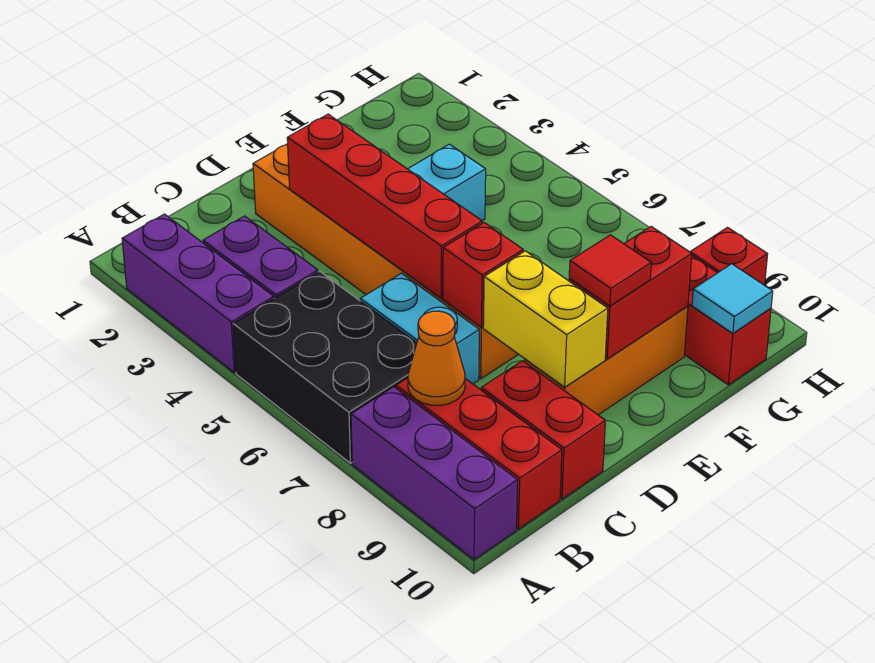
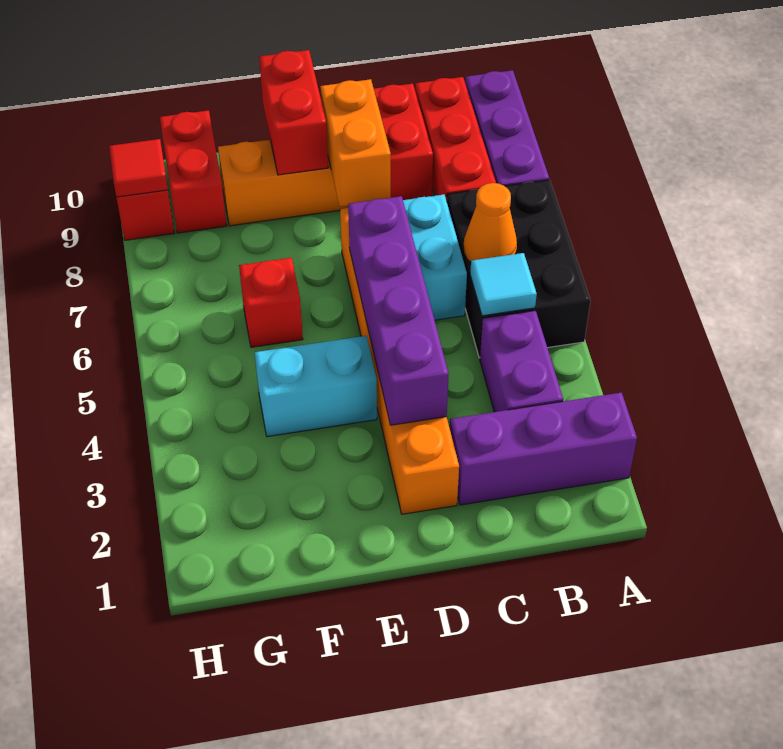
purple brick A2:A4 level 1 -> purple brick A2:C2 level 1
orange cone B8 level 2 -> orange cone B6 level 2
red brick D3:D6 level 2 -> purple brick D3:D6 level 2
red brick D7 level 2 -> red brick F6 level 1
yellow brick D8:D9 level 2 -> orange brick D8:D9 level 2
red brick E9:F9 level 2 -> red brick E9:E10 level 2
red tile E9 level 3 -> red tile H9 level 2
cyan tile G10 level 2 -> cyan tile B5 level 2

